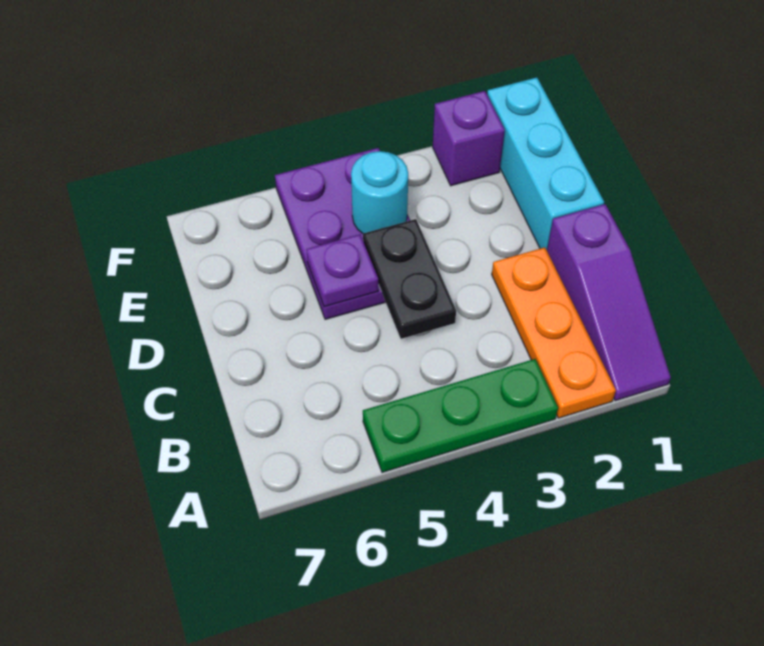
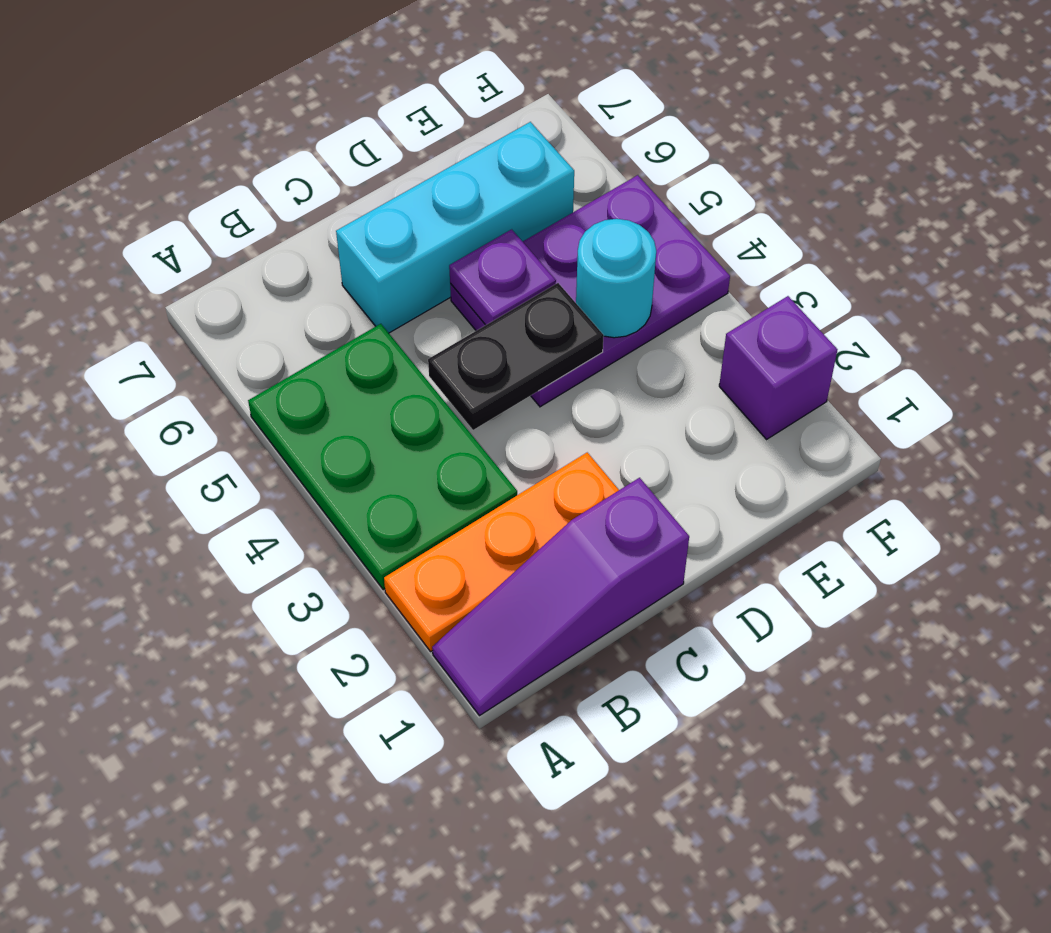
green plate A3:A5 level 1 -> green plate A3:B5 level 1
cyan brick D1:F1 level 1 -> cyan brick C6:E6 level 1

